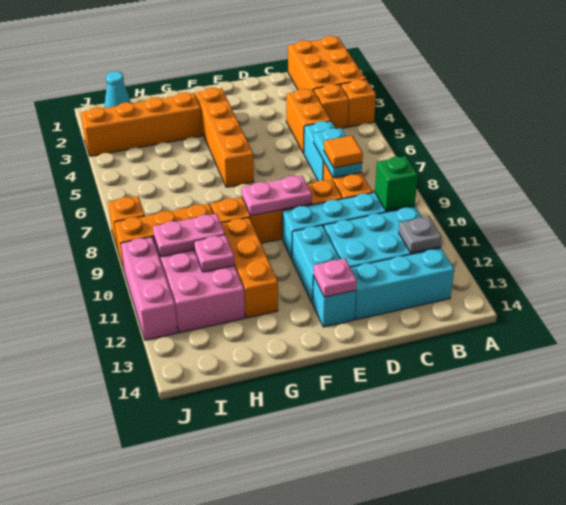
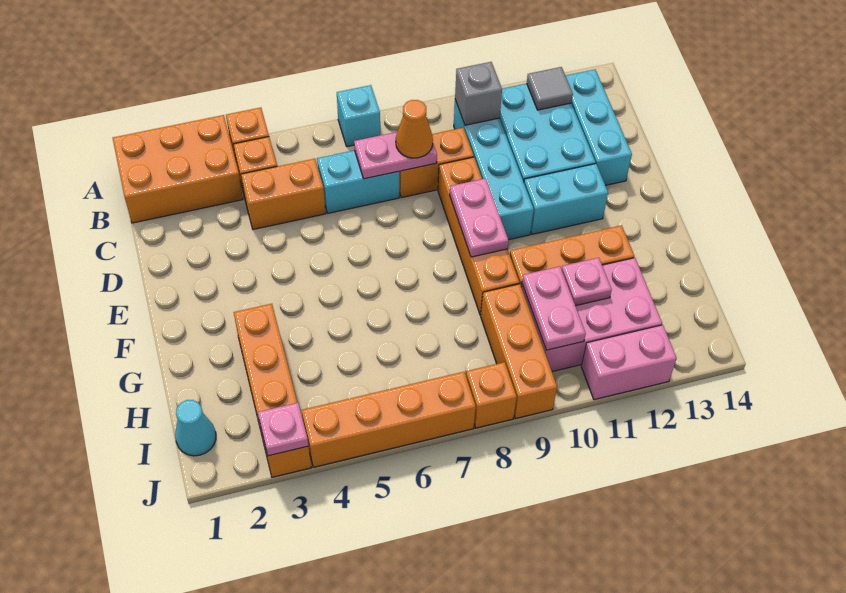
green brick B10 level 2 -> grey brick B10 level 2
grey plate B12 level 2 -> grey tile B12 level 2
cyan plate C7:C8 level 2 -> pink plate C7:C8 level 2
orange tile C8 level 3 -> orange cone C8 level 3
cyan brick E13 level 1 -> cyan brick A7 level 1
pink plate E13 level 2 -> pink plate J3 level 2
orange brick F3:F6 level 1 -> orange brick J4:J7 level 1
pink brick J10:J12 level 1 -> pink brick J11:J12 level 1

